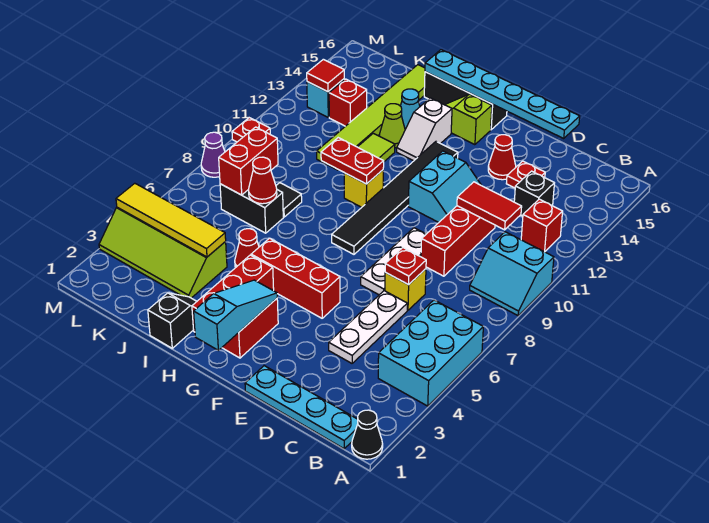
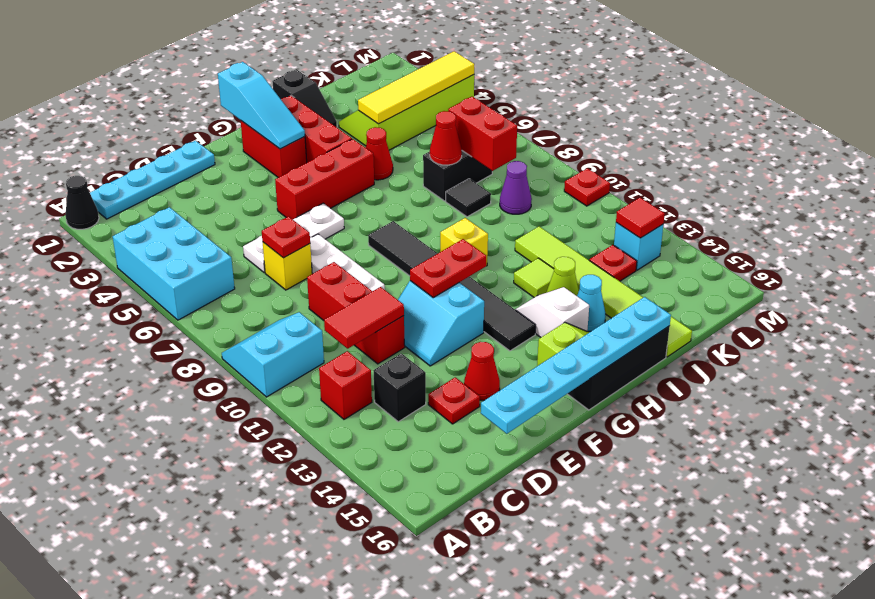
white plate D4:D6 level 1 -> white plate D6:F6 level 1
red plate H10:I10 level 2 -> red plate F11:G11 level 2
red brick K13 level 1 -> red plate K13 level 1
purple cone M8 level 1 -> purple cone K9 level 1

